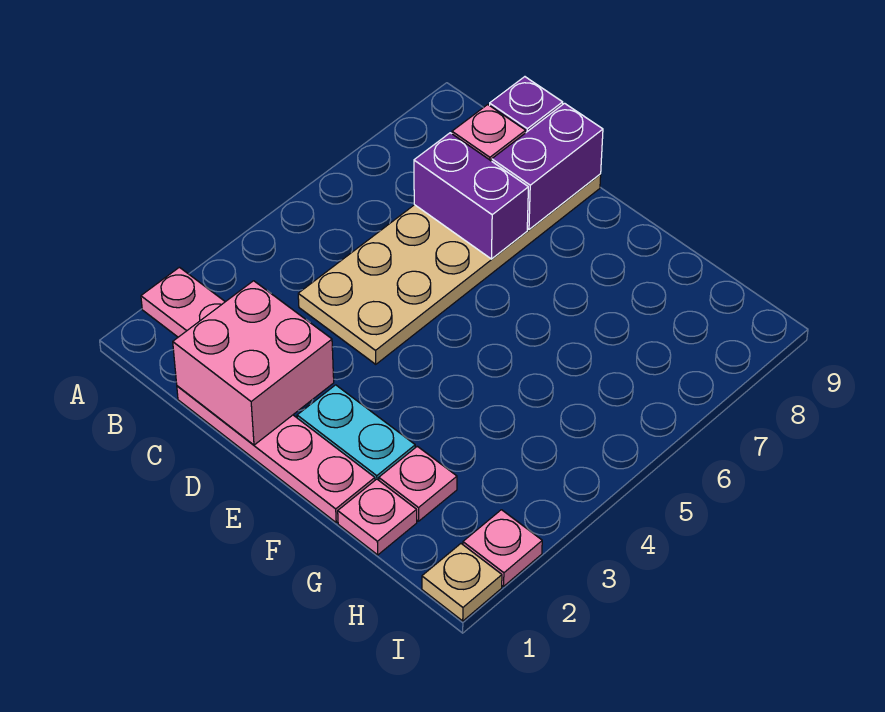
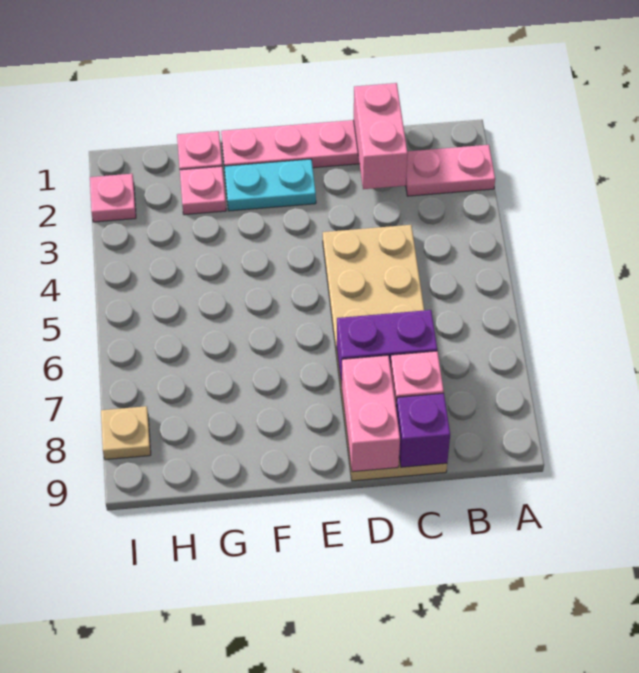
pink brick C1:D2 level 2 -> pink brick C1:C2 level 2
purple brick D8:D9 level 2 -> pink brick D8:D9 level 2
tan plate I1 level 1 -> tan plate I8 level 1

